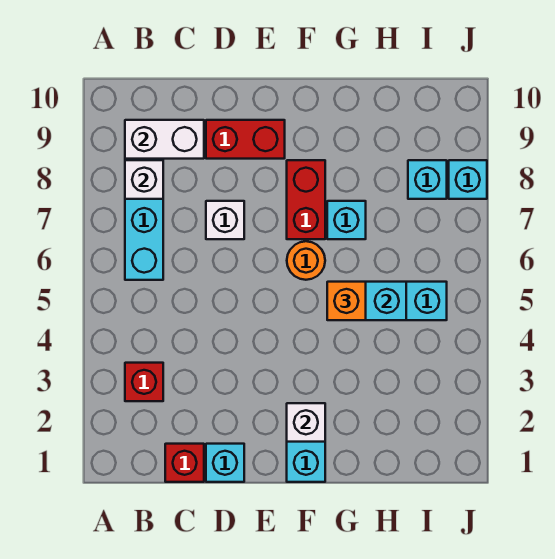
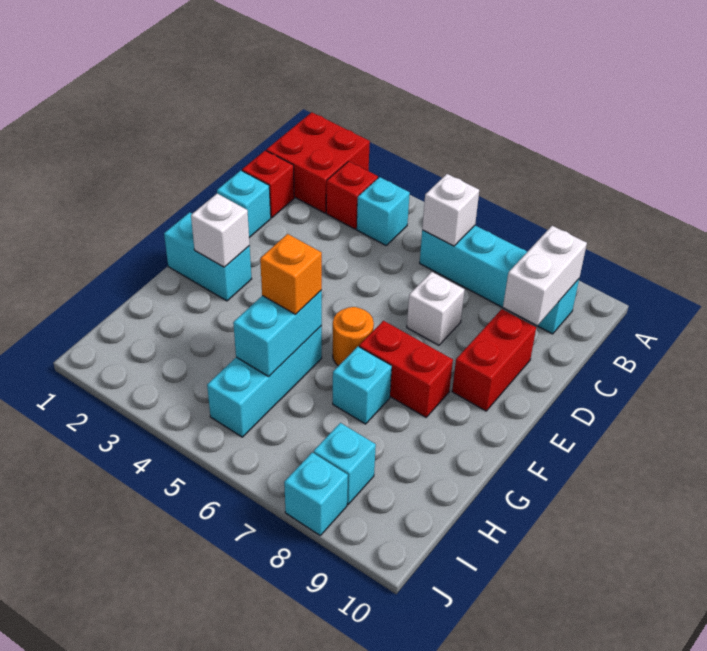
none -> red brick A1:B2 level 1
none -> cyan brick B4 level 1
white brick B8 level 2 -> white brick B6 level 2

